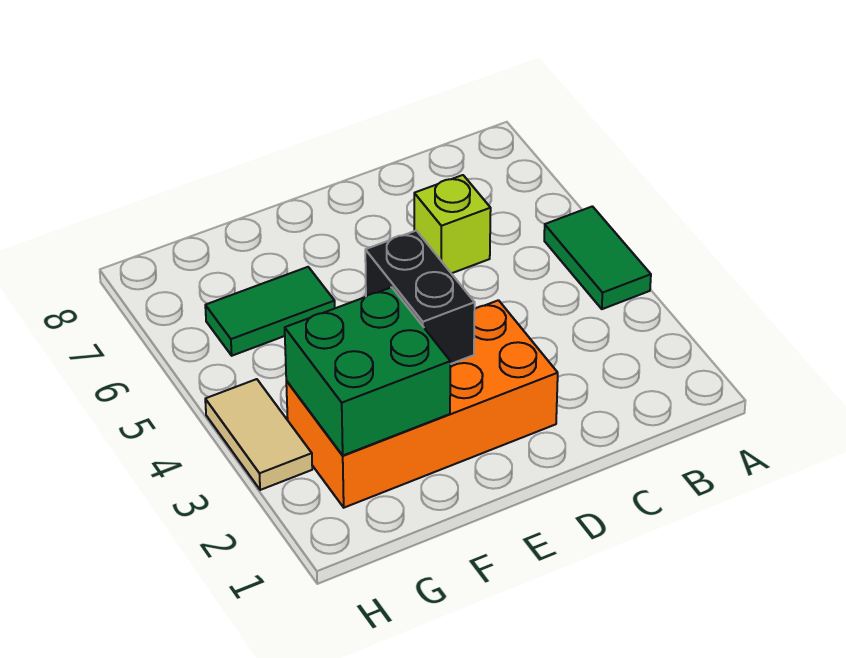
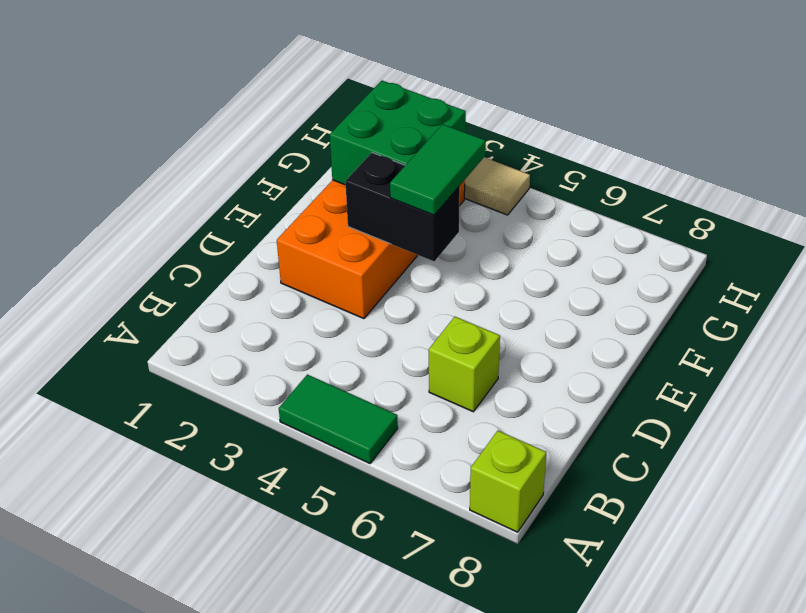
none -> lime brick A8 level 1
green tile F6:G6 level 1 -> green tile E4:F4 level 3

